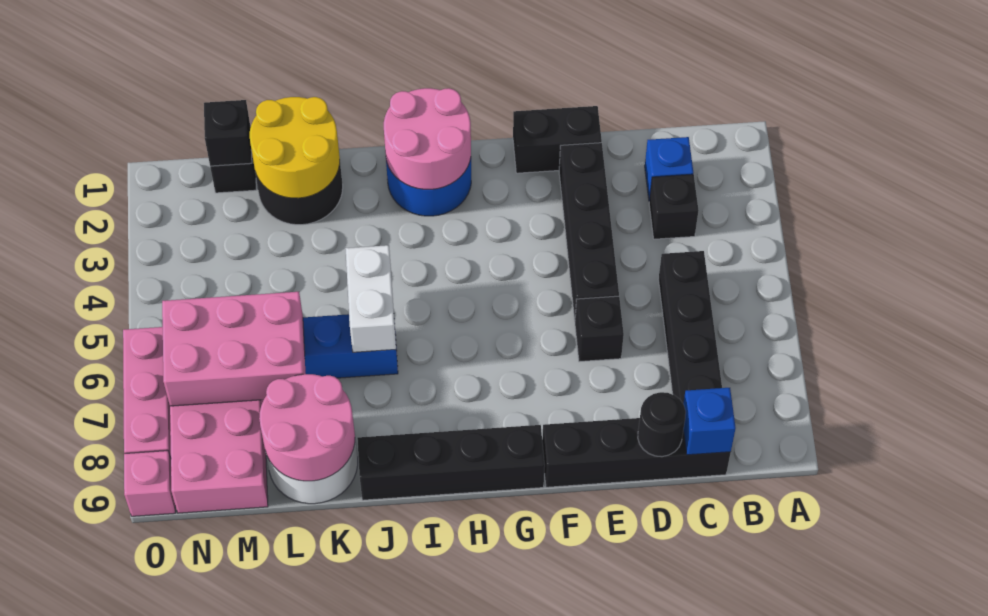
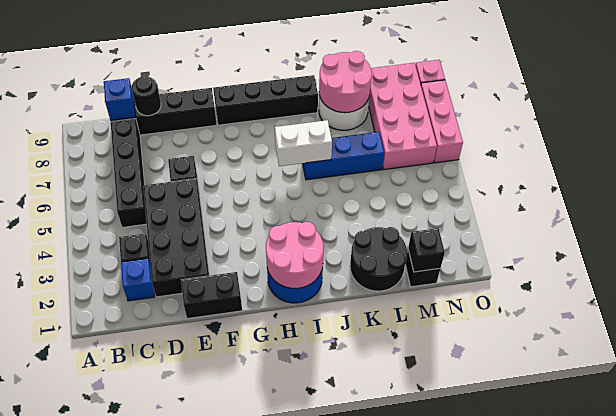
black brick E2:E5 level 1 -> black brick D2:E5 level 1
white brick J5:J6 level 2 -> white brick I6:J6 level 2
yellow round brick K1:L2 level 2 -> none
pink brick L6:N7 level 2 -> none

